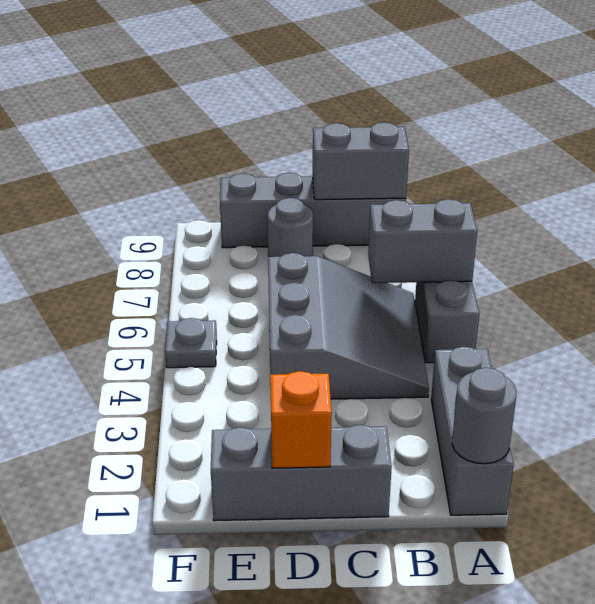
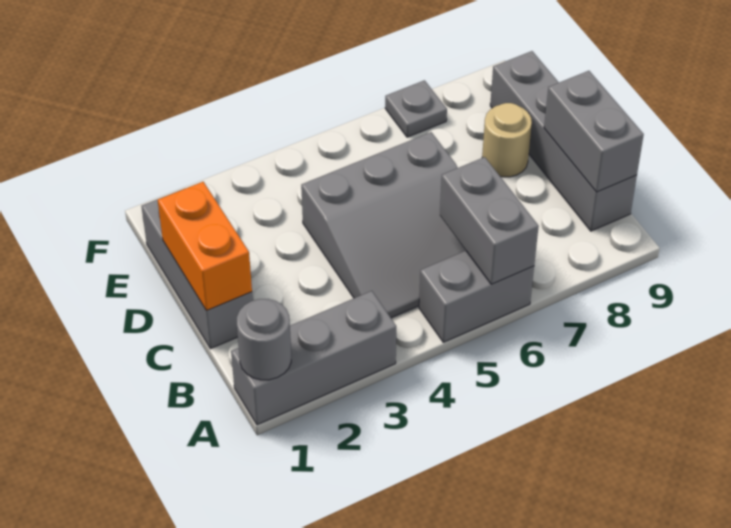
orange brick D1 level 2 -> orange brick C1:D1 level 2
grey round brick D8 level 1 -> tan round brick D8 level 1
grey plate F5 level 1 -> grey plate F7 level 1

